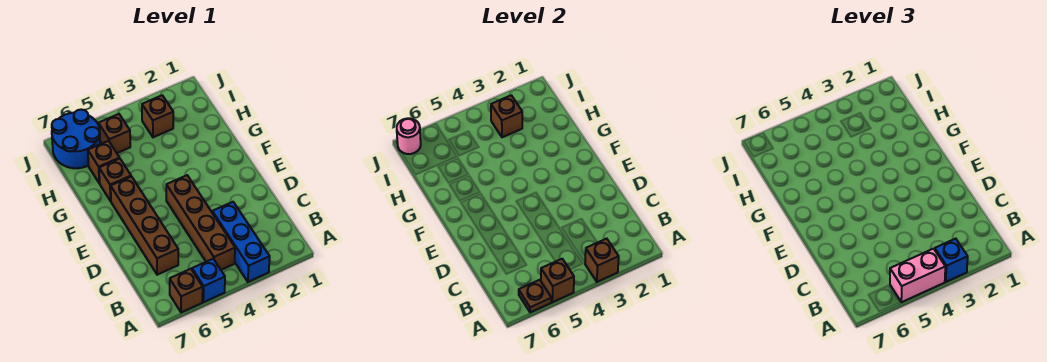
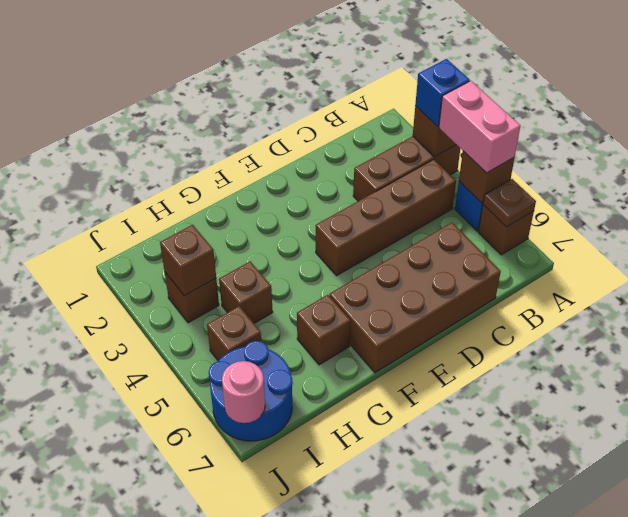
blue brick A3:C3 level 1 -> brown brick A3:C3 level 1
brown brick C6:F6 level 1 -> brown brick C6:F7 level 1
brown brick H6 level 1 -> brown brick H4 level 1

